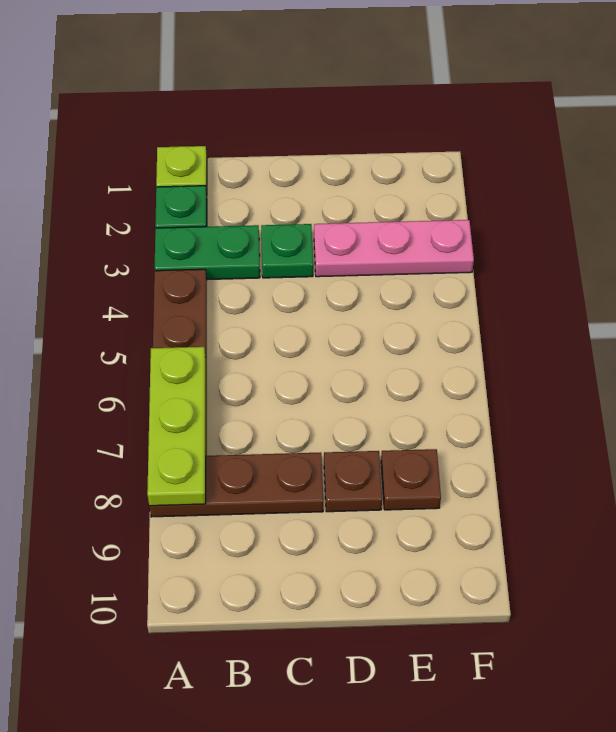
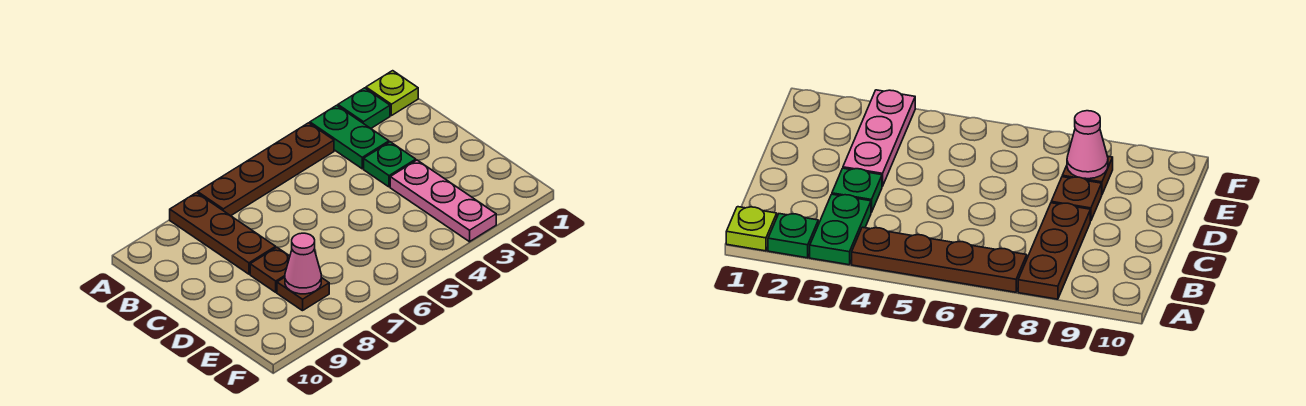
lime plate A6:A8 level 2 -> none
none -> pink cone E8 level 2

